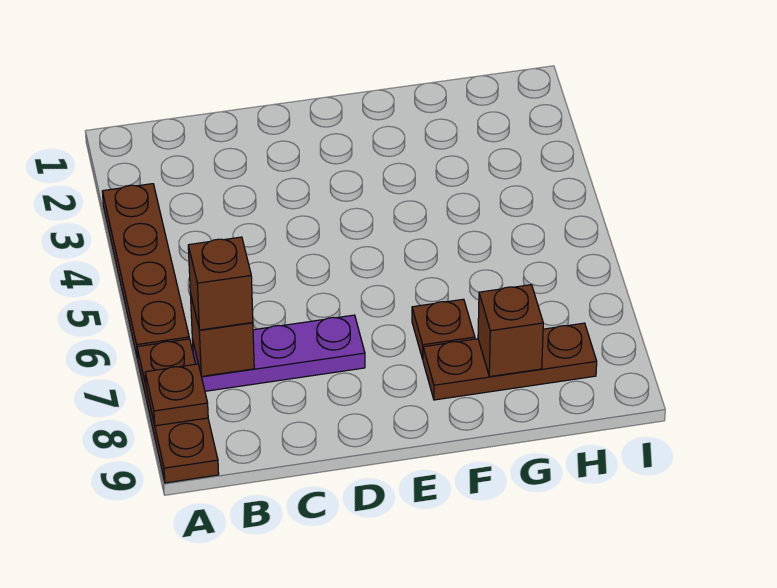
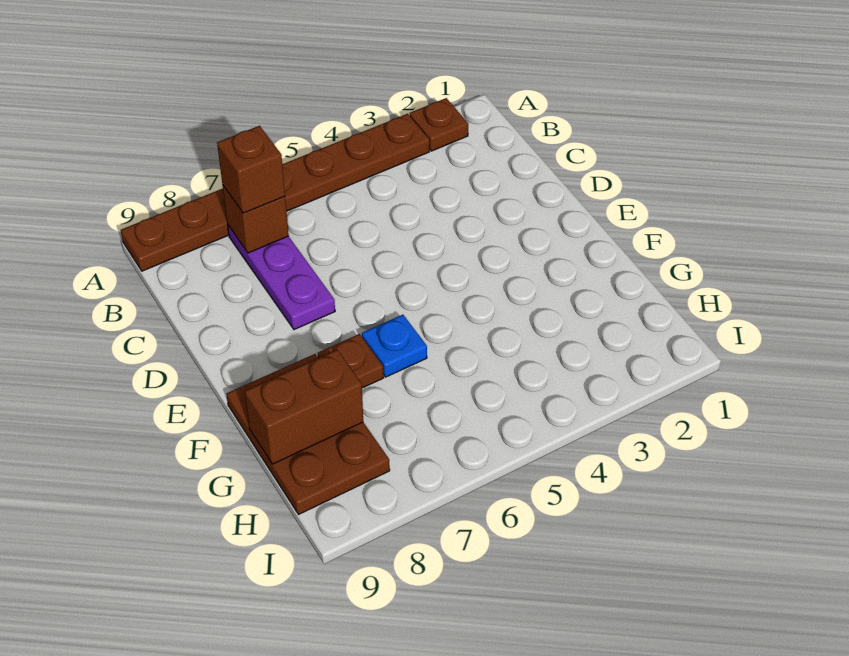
brown plate A8 level 2 -> brown plate A2 level 1
none -> blue plate F6 level 1
brown plate F8:H8 level 1 -> brown plate F8:H9 level 1
brown brick G8 level 2 -> brown brick G8:G9 level 2

